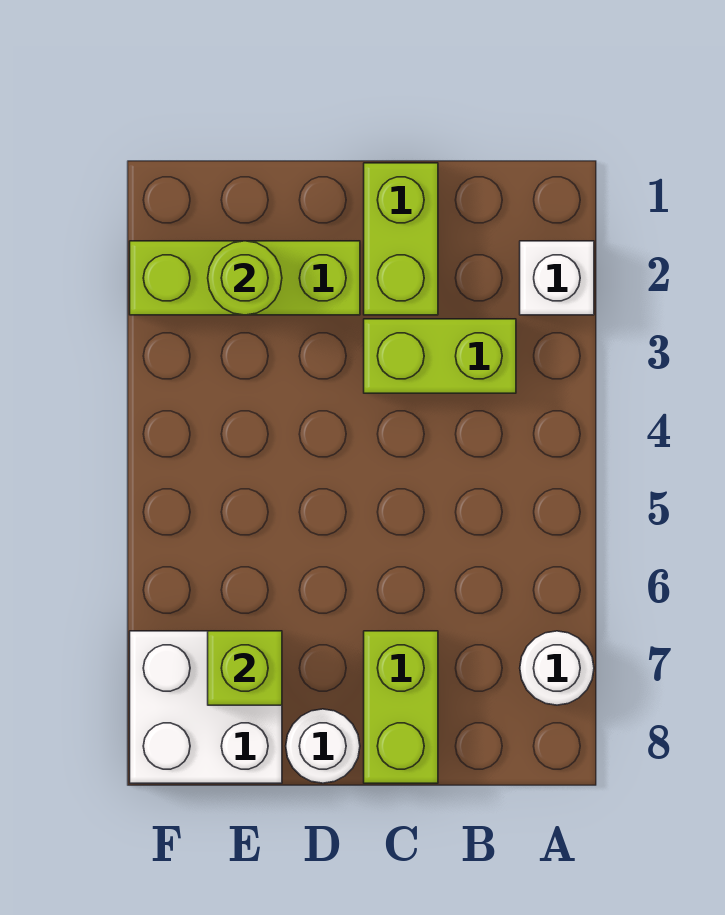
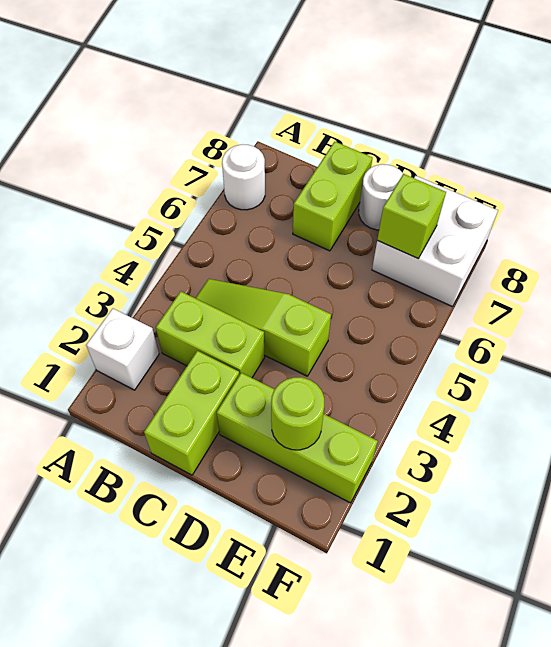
none -> lime slope B4:D4 level 1 top D

